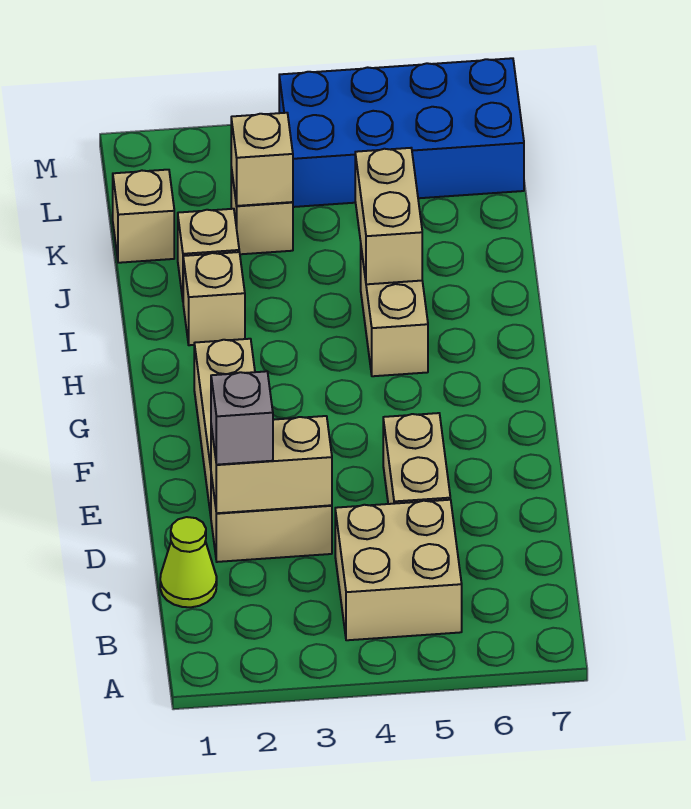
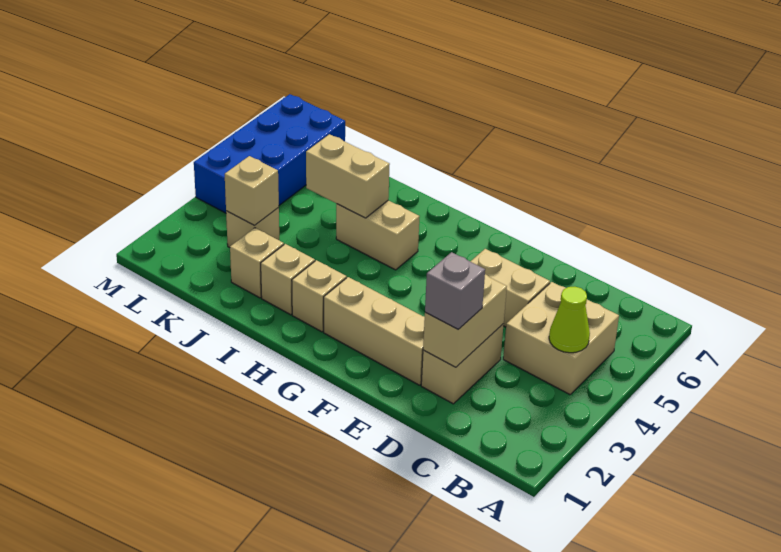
lime cone C1 level 1 -> lime cone B4 level 2
tan brick K1 level 1 -> tan brick H2 level 1

